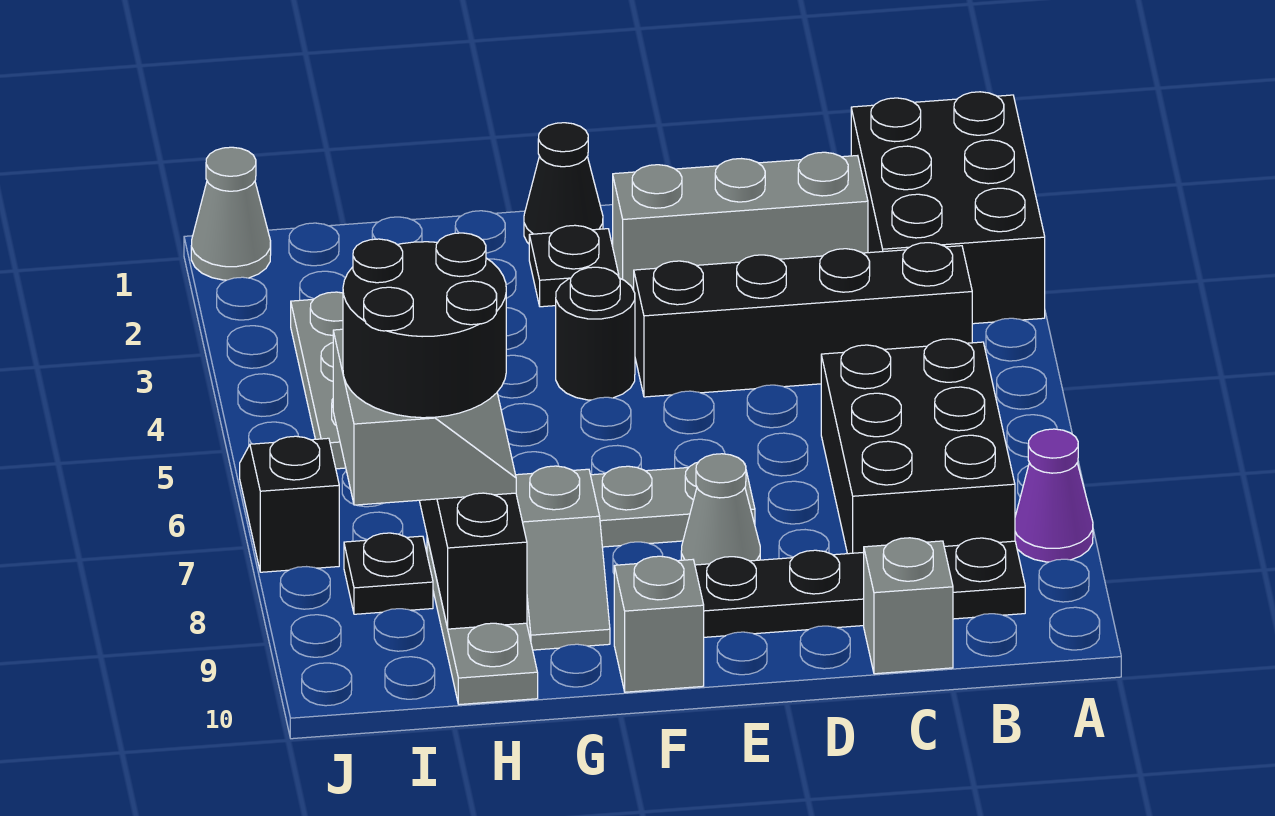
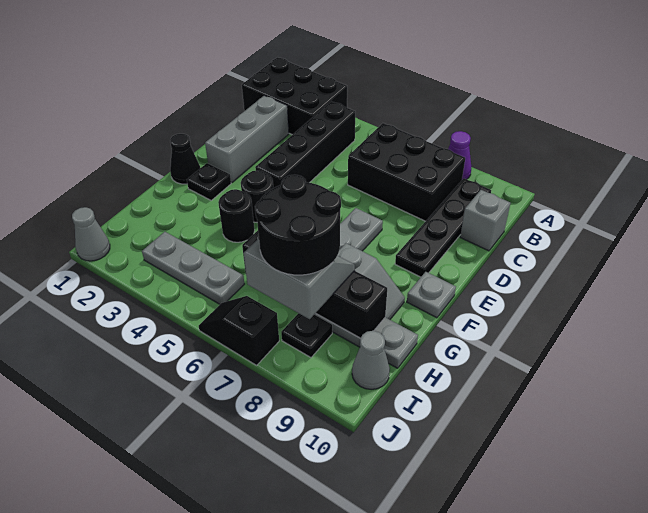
grey cone E8 level 1 -> grey cone I10 level 1
grey brick F10 level 1 -> grey plate F10 level 1
none -> black round brick G4 level 1

